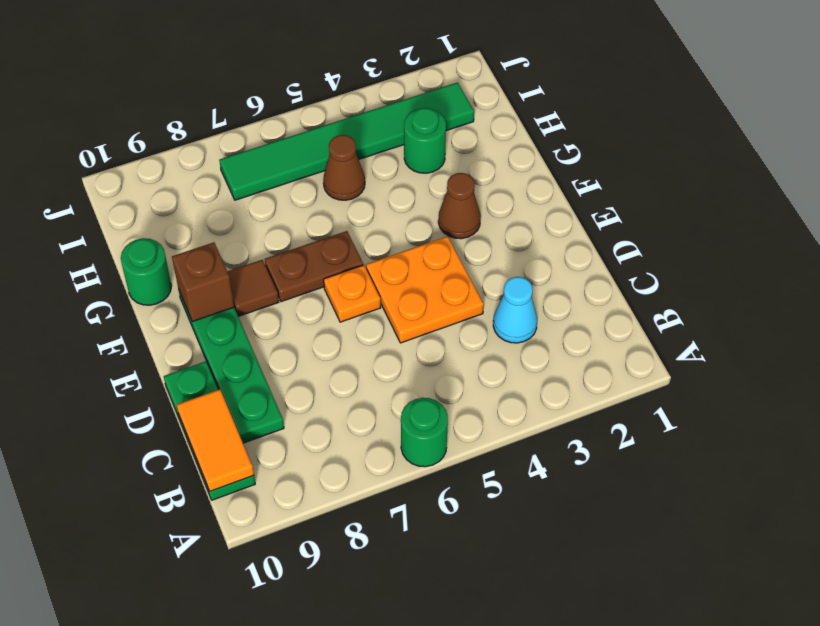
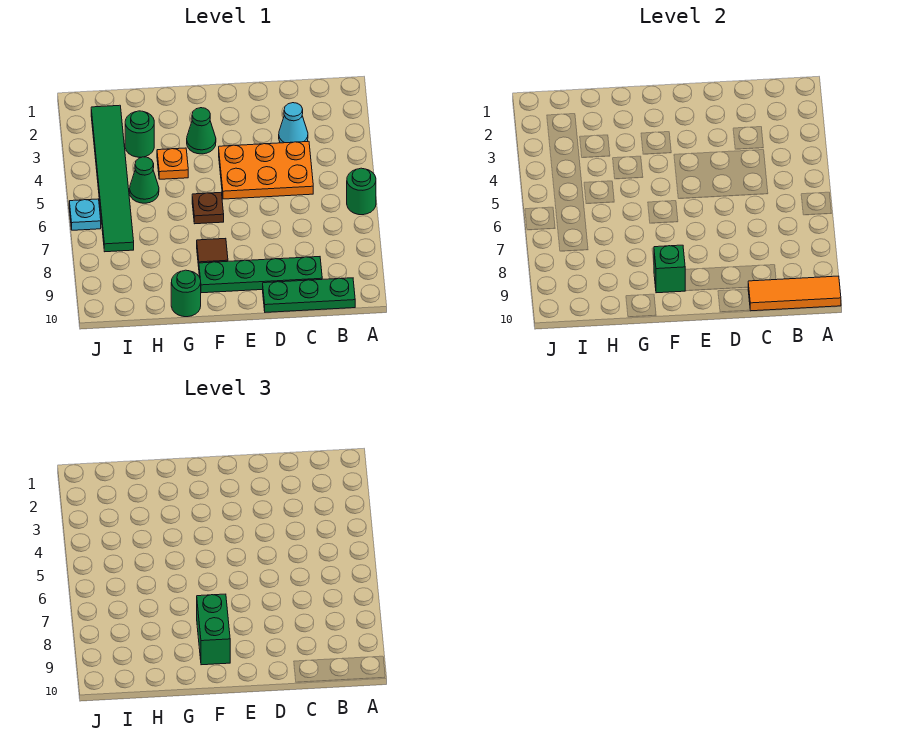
orange tile B10:C10 level 2 -> orange tile A10:C10 level 2
orange plate D4:E5 level 1 -> orange plate C4:E5 level 1
orange plate E6 level 1 -> orange plate G4 level 1
brown cone F3 level 1 -> green cone F3 level 1
brown plate F6:F7 level 1 -> brown plate F6 level 1
none -> green brick F8:F9 level 3
brown brick F9 level 2 -> green brick F9 level 2
brown cone H5 level 1 -> green cone H5 level 1
none -> cyan plate J6 level 1

